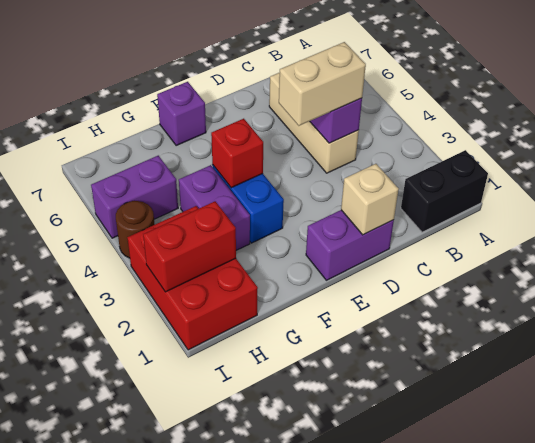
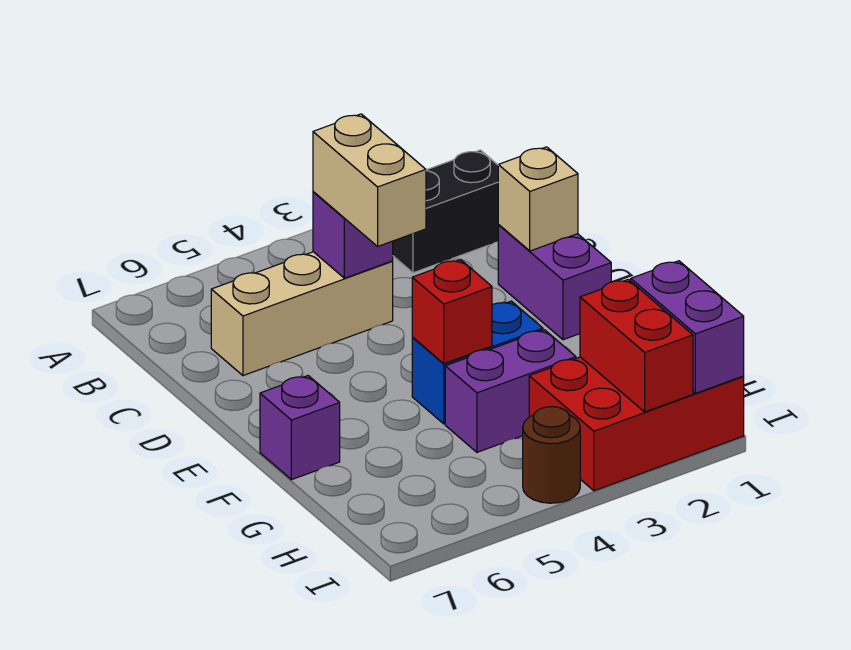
black brick A1:B1 level 1 -> black brick B1:B2 level 1
purple brick H5:I5 level 1 -> purple brick H1:I1 level 2

